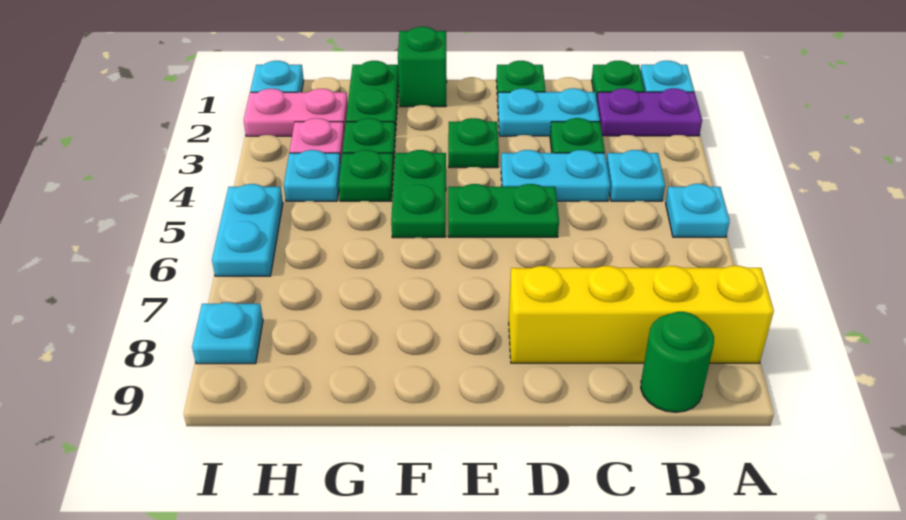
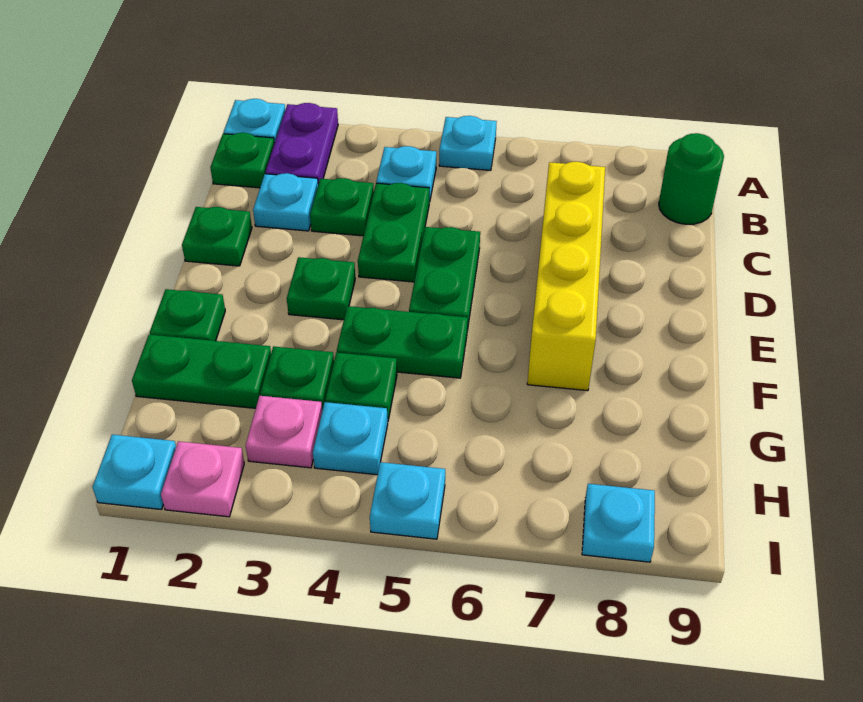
yellow brick A8:D8 level 1 -> yellow brick C7:F7 level 1
cyan plate C2:D2 level 1 -> cyan plate C2 level 1
cyan plate C4:D4 level 1 -> green plate C4:D4 level 1
green brick F1 level 1 -> green plate F1 level 1
pink plate H2:I2 level 1 -> pink plate I2 level 1
cyan plate I5:I6 level 1 -> cyan plate I5 level 1

